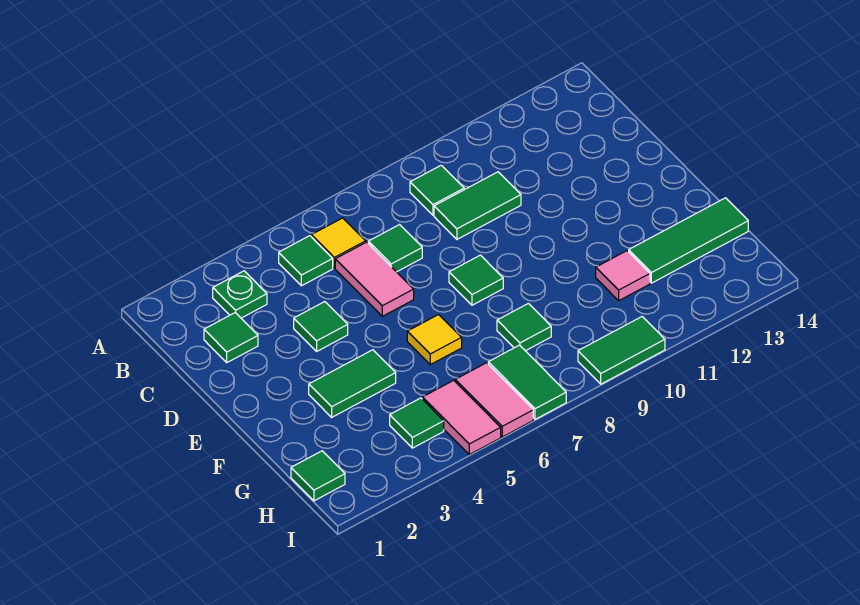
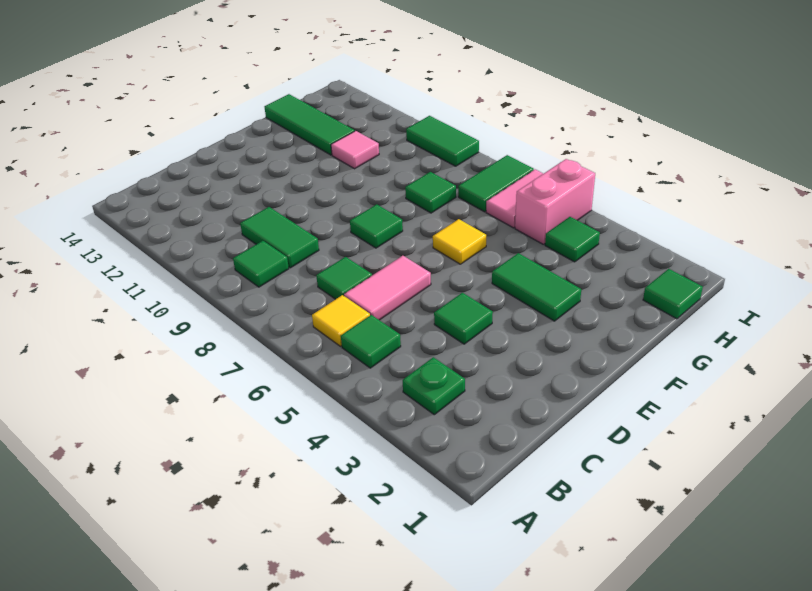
green tile C2 level 1 -> none
pink tile H5:I5 level 1 -> pink brick H5:I5 level 1

